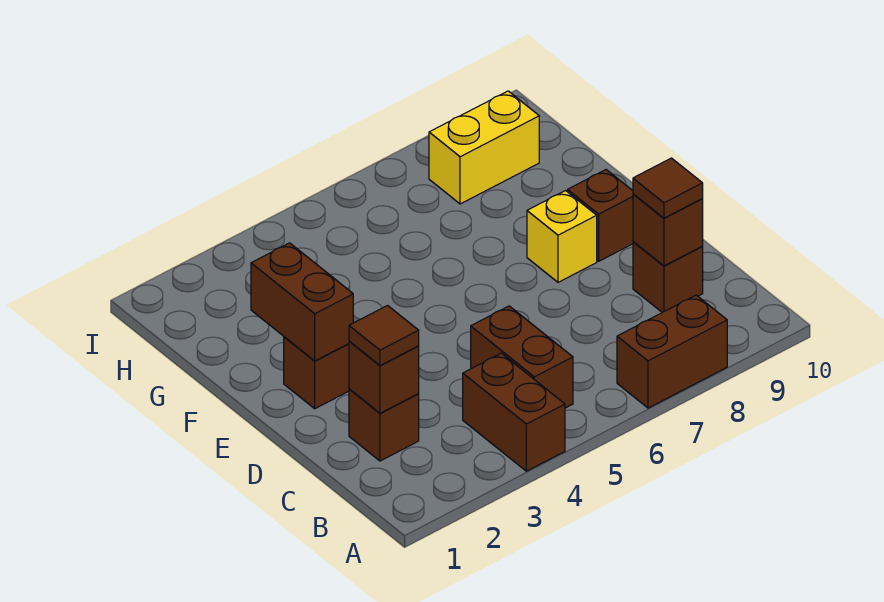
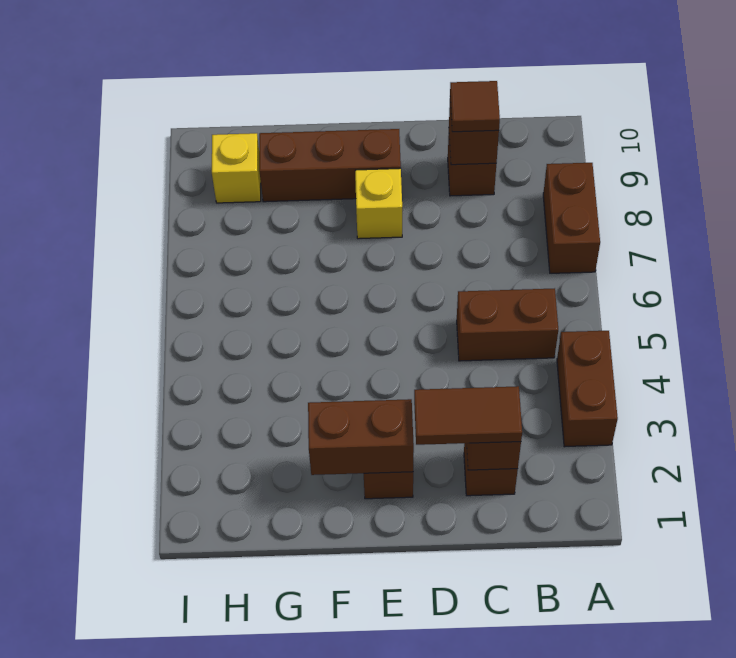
brown brick A4:B4 level 1 -> brown brick A3:A4 level 1
brown tile C2 level 3 -> brown tile C2:D2 level 3
brown brick E9 level 1 -> brown brick E9:G9 level 1
yellow brick H8:H9 level 1 -> yellow brick H9 level 1

